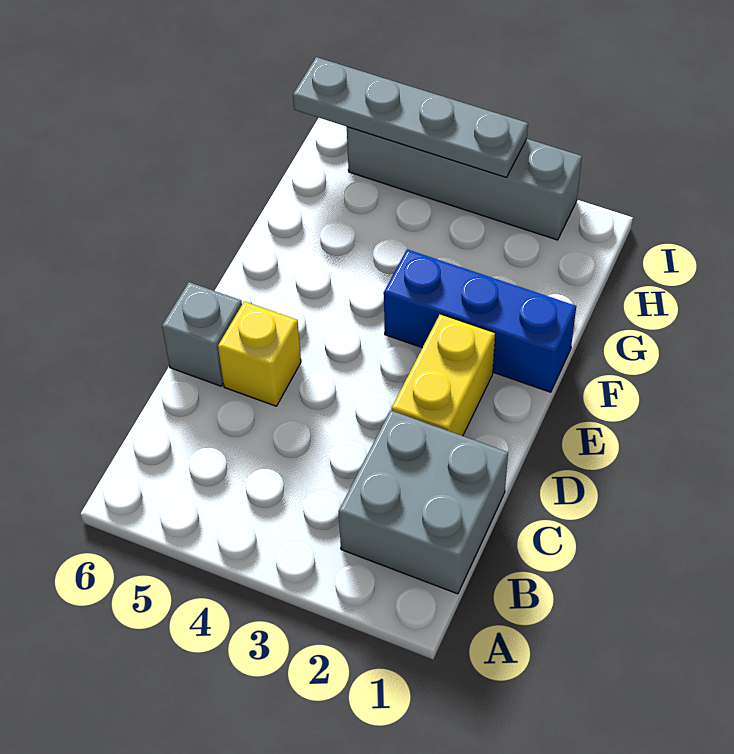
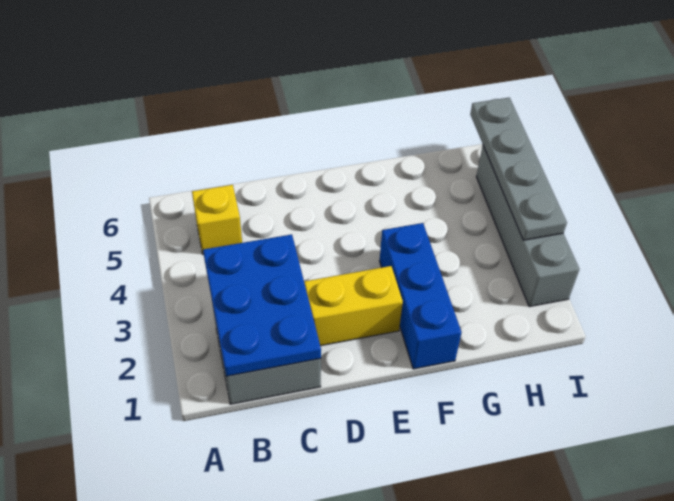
none -> blue plate B1:C3 level 2
yellow brick D5 level 1 -> yellow brick B5 level 1
grey brick D6 level 1 -> none

